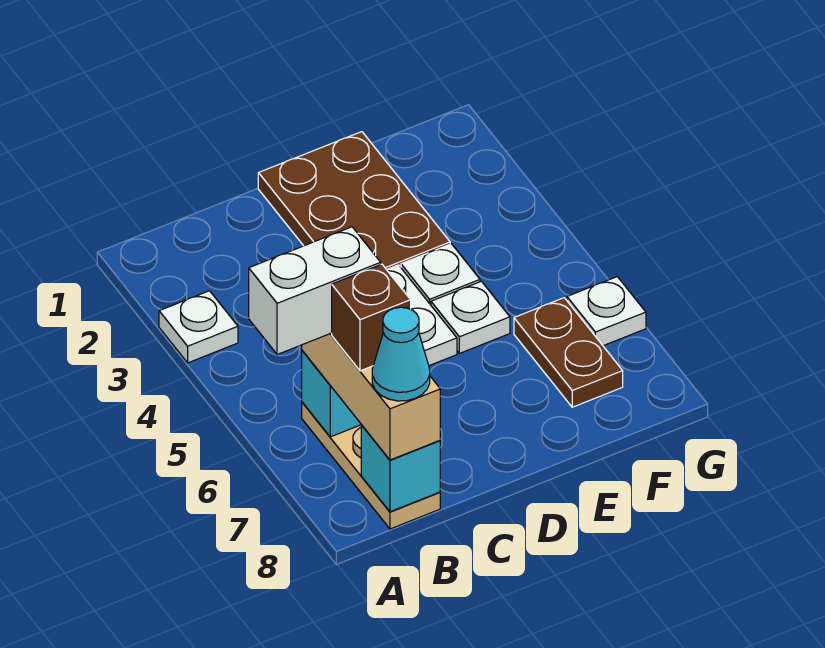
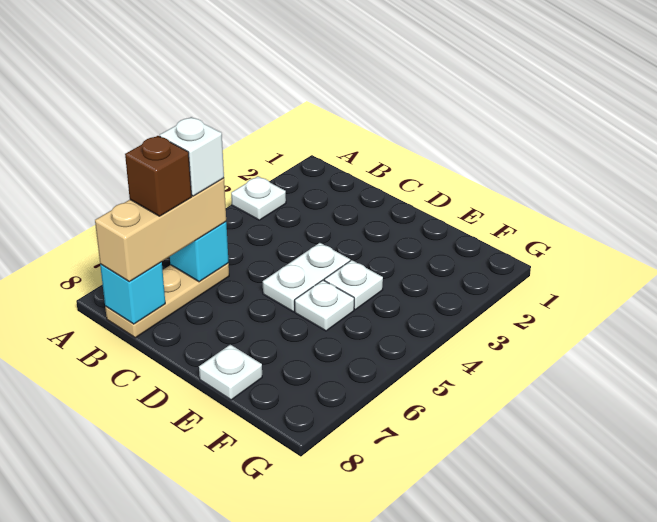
white brick A6:B6 level 4 -> white brick B6 level 4
cyan cone B8 level 4 -> none
brown plate D1:E3 level 1 -> none
brown plate F6:F7 level 1 -> none
white plate G6 level 1 -> white plate E8 level 1

